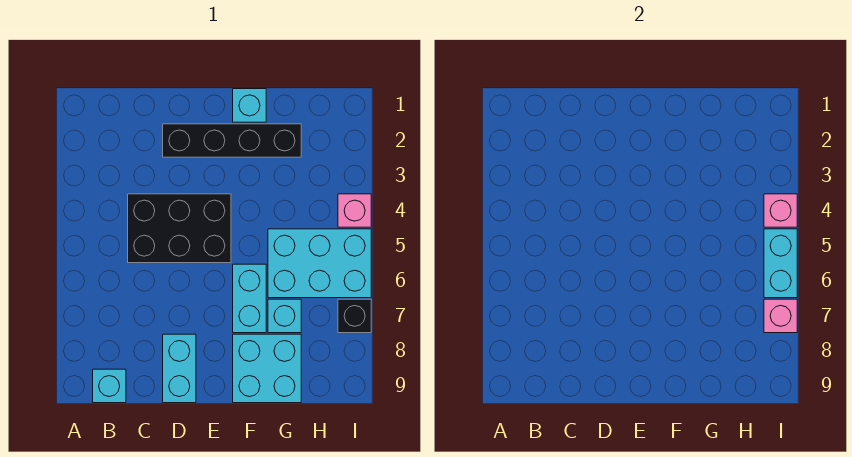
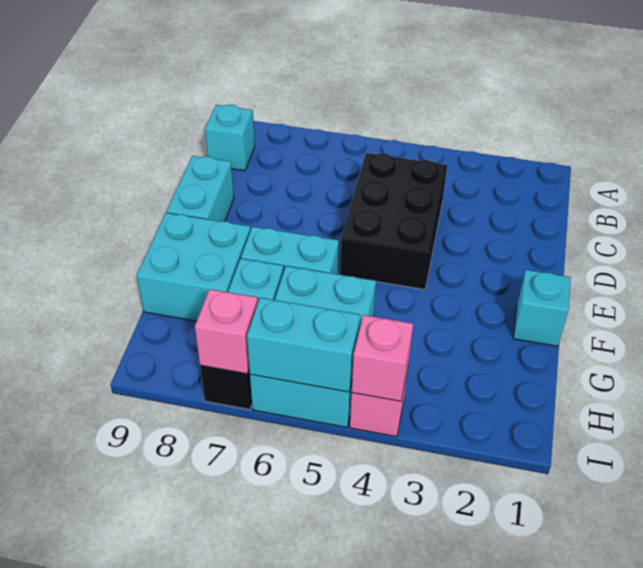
black brick D2:G2 level 1 -> none
cyan brick D8:D9 level 1 -> cyan brick D9:E9 level 1

